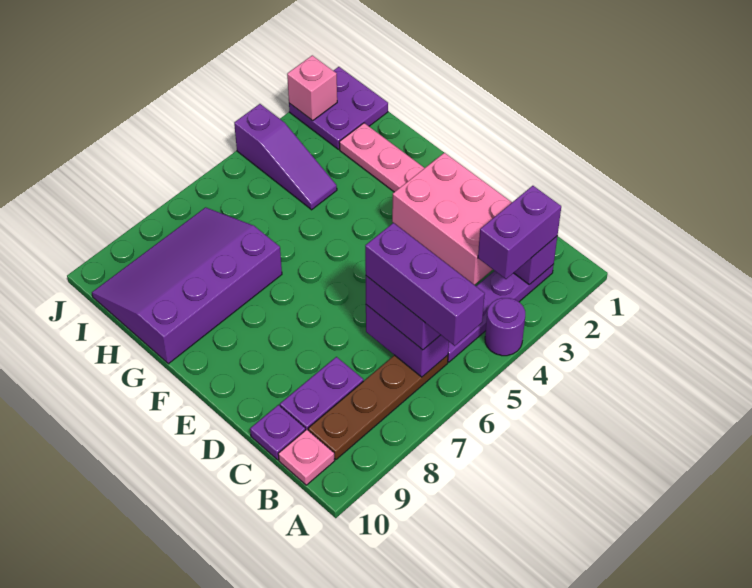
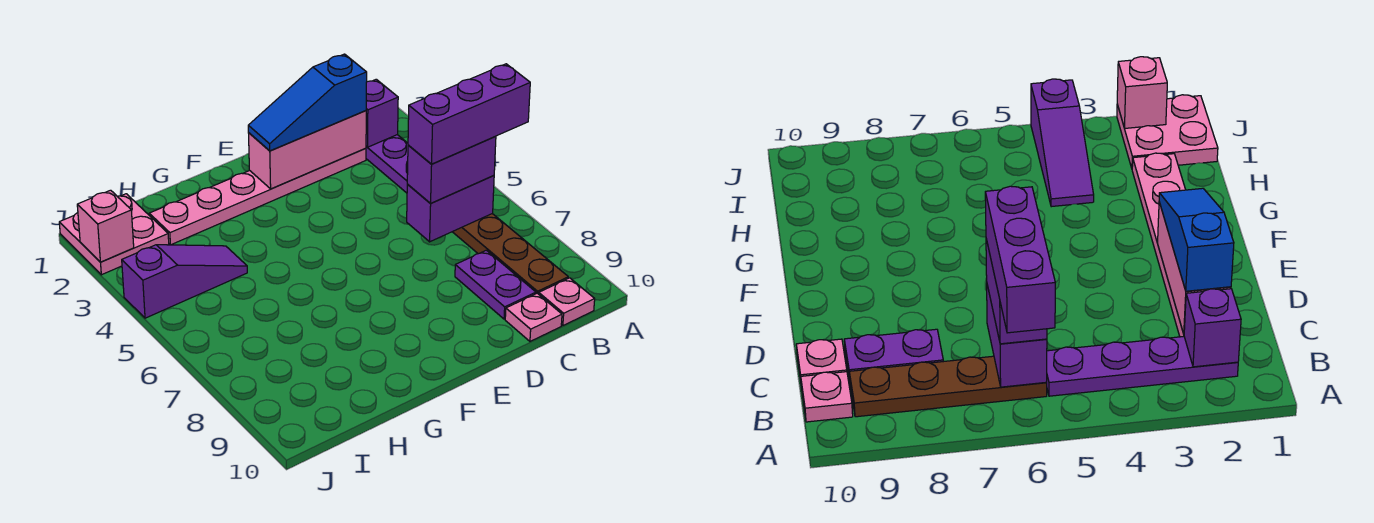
purple round brick A4 level 1 -> none
purple brick B2:B3 level 3 -> none
pink brick C2:E3 level 2 -> pink brick C2:E2 level 2
none -> blue slope C2:E2 level 3 top C
purple plate C10 level 1 -> pink plate C10 level 1
purple slope G7:I10 level 1 top G -> none
purple plate I1:J2 level 1 -> pink plate I1:J2 level 1

